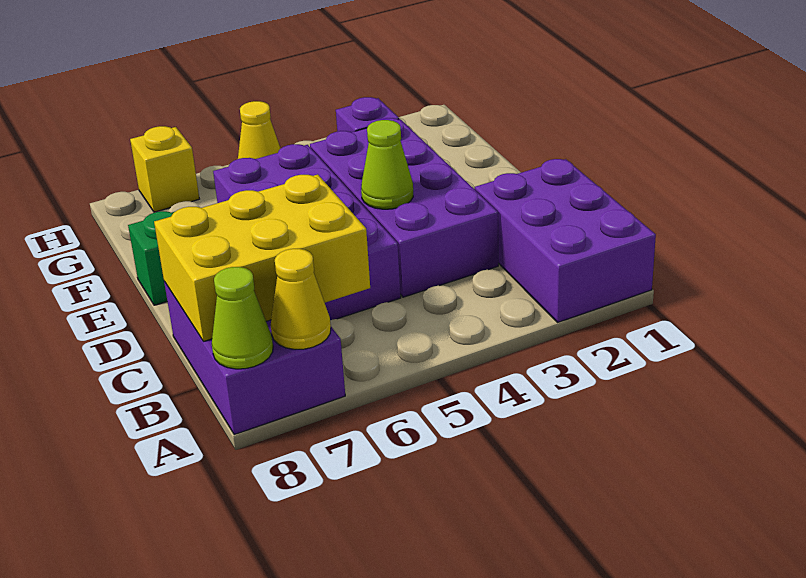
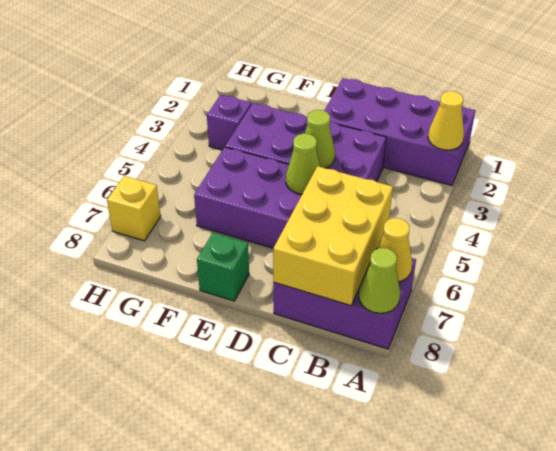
purple brick A1:C2 level 1 -> purple brick A1:D2 level 1
none -> lime cone D5 level 2
yellow cone H5 level 1 -> yellow cone A2 level 2

